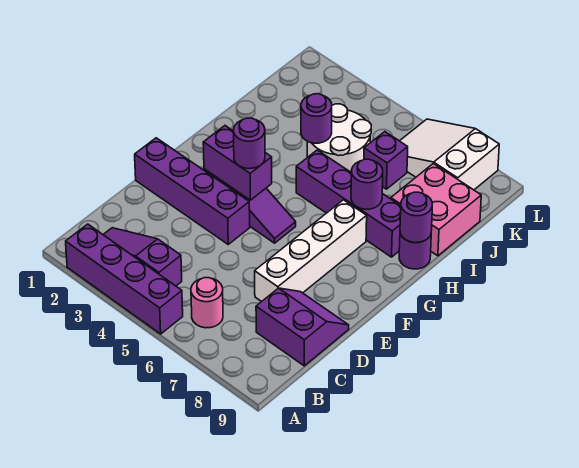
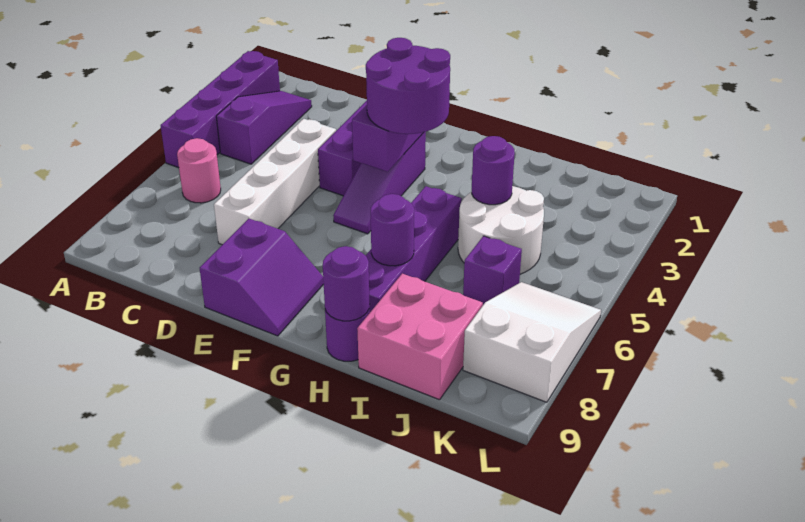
purple slope C8:D9 level 1 top C -> purple slope E8:F9 level 1 top E
white brick D7:G7 level 1 -> white brick D4:D7 level 1
purple round brick F4 level 3 -> purple round brick F3:G4 level 3

